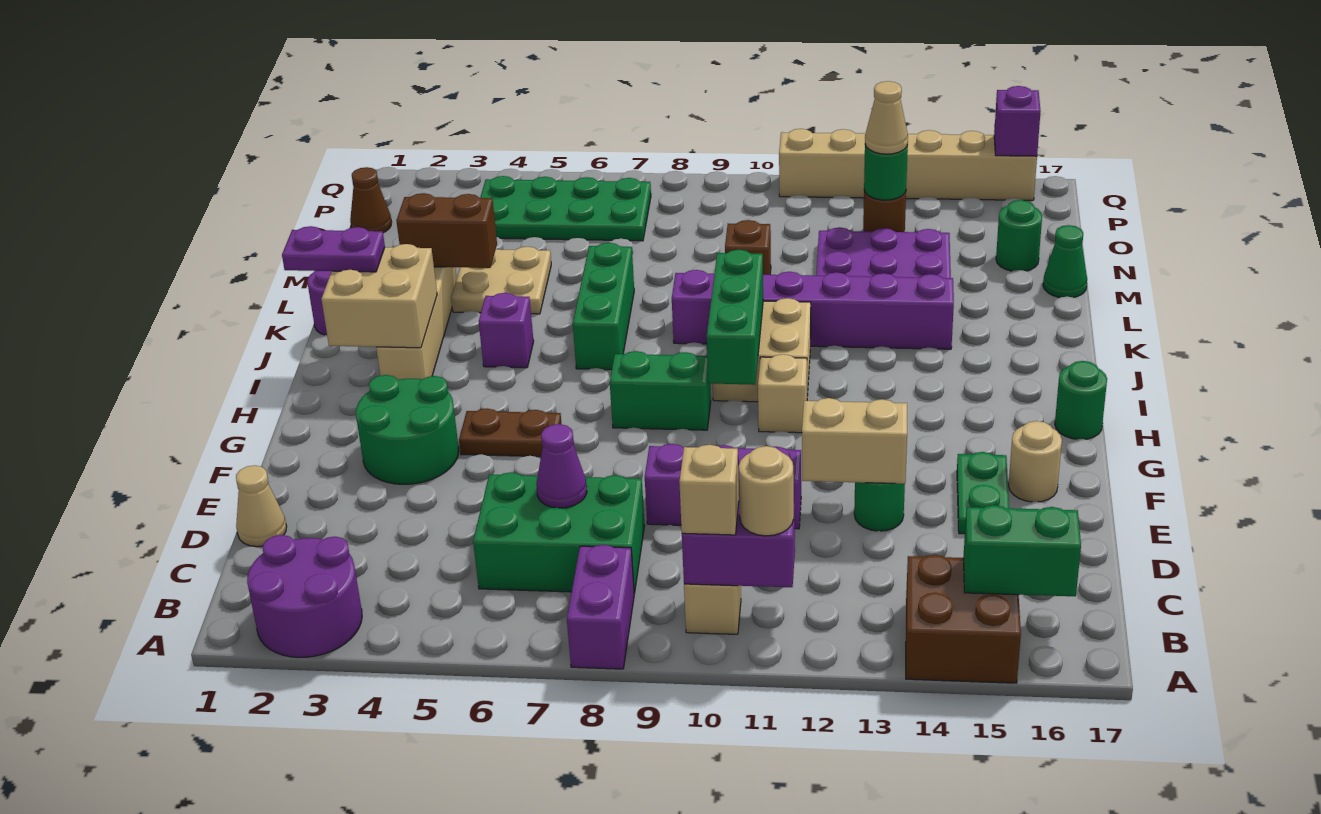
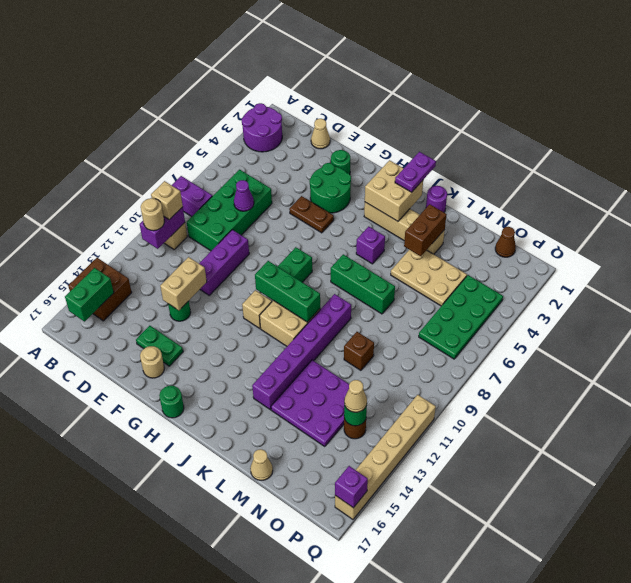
green brick C6:D8 level 1 -> green brick C6:D9 level 1
brown plate G5:G6 level 1 -> brown plate F5:G5 level 1
tan plate L4:M5 level 1 -> tan plate L4:N5 level 1
green cone M17 level 1 -> tan cone M17 level 1
green round brick N16 level 1 -> green round brick F2 level 1

